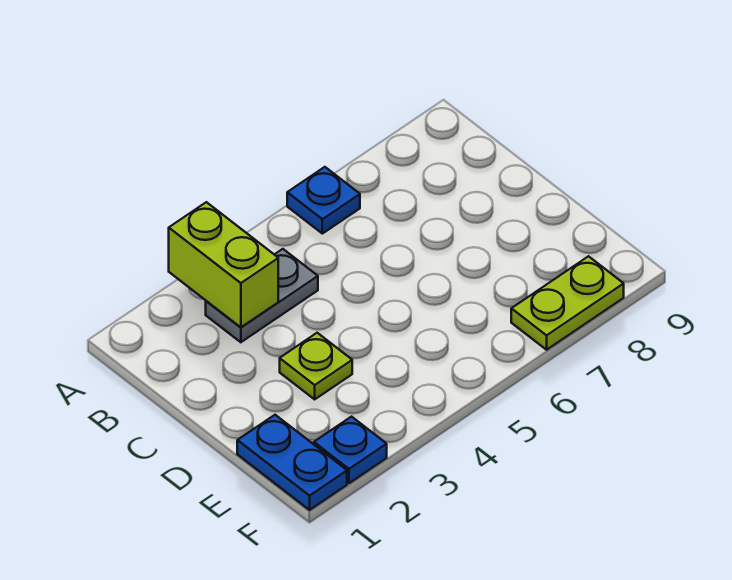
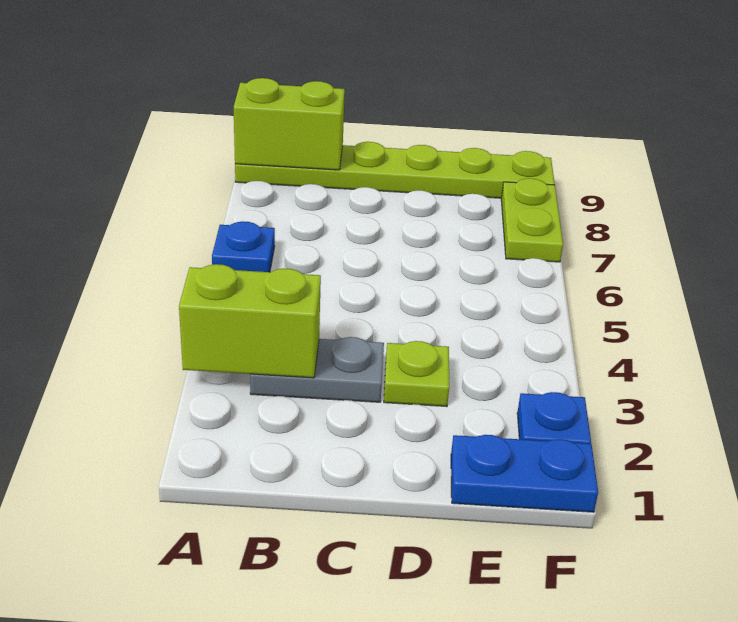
none -> lime plate A9:F9 level 1
none -> lime brick A9:B9 level 2
grey plate B3:B4 level 1 -> grey plate B3:C3 level 1

